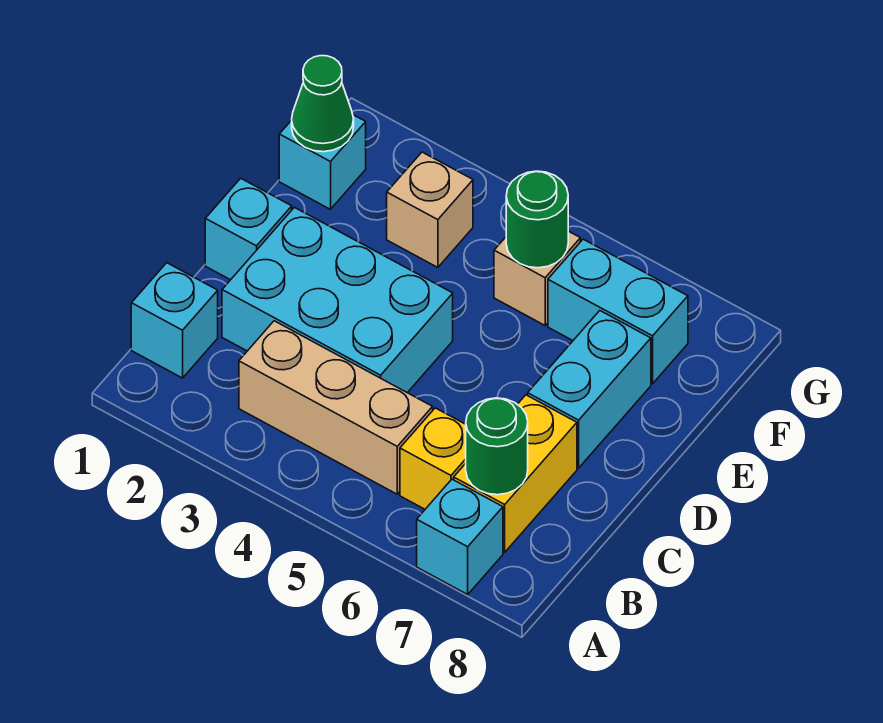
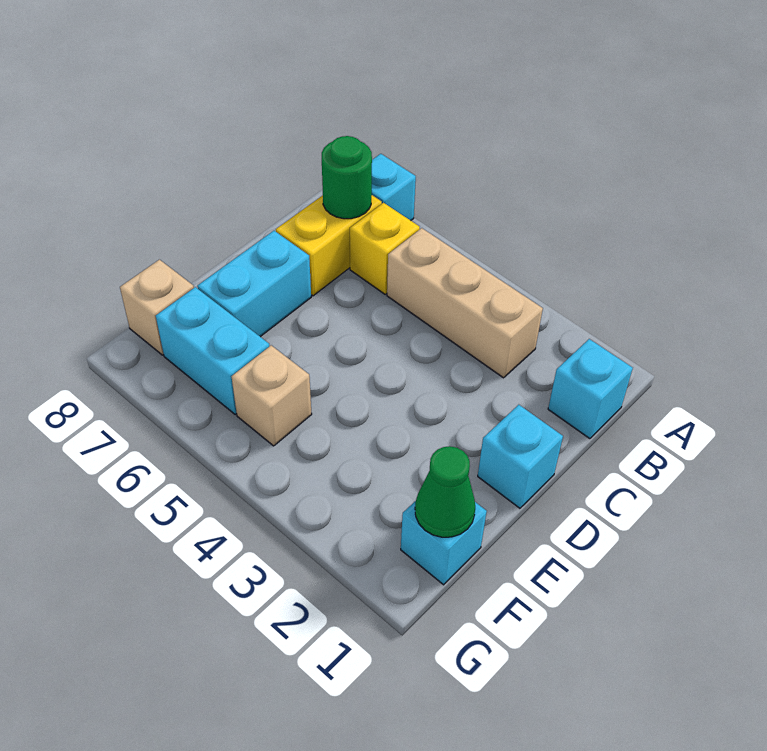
cyan brick C2:D4 level 1 -> none
tan brick F3 level 1 -> tan brick F8 level 1
green round brick F5 level 2 -> none

